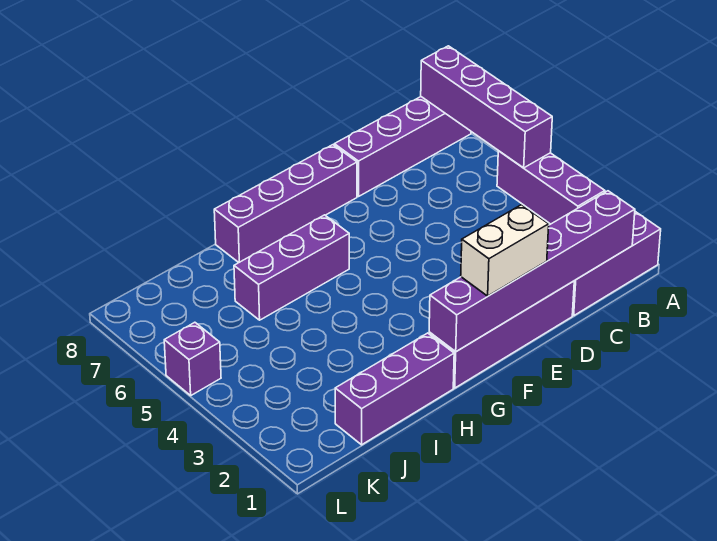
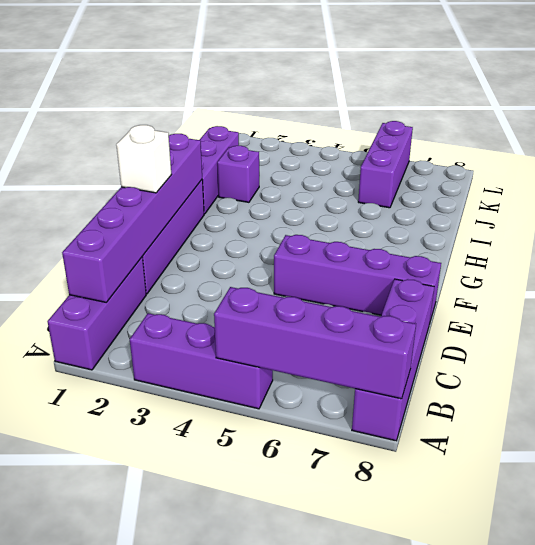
white brick E1:F1 level 3 -> white brick E1 level 3
purple brick E8:H8 level 1 -> purple brick E5:E8 level 1
purple brick G6:I6 level 1 -> purple brick J6:L6 level 1
purple brick L5 level 1 -> purple brick I2 level 1

